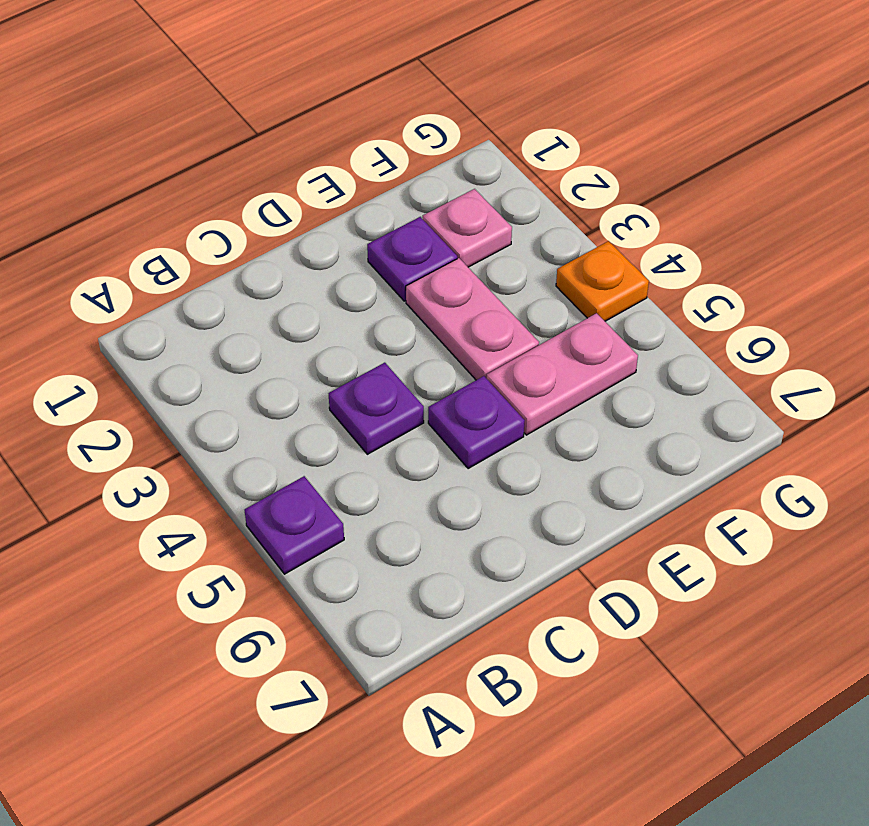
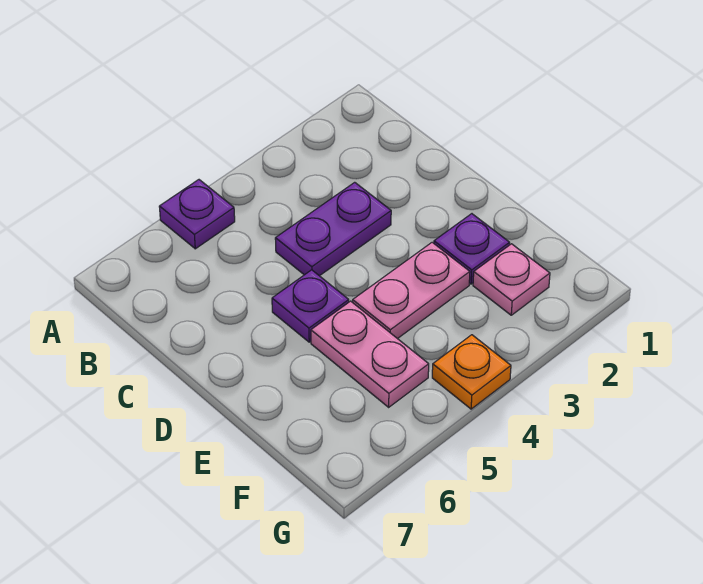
purple plate C4 level 1 -> purple plate C3:C4 level 1

